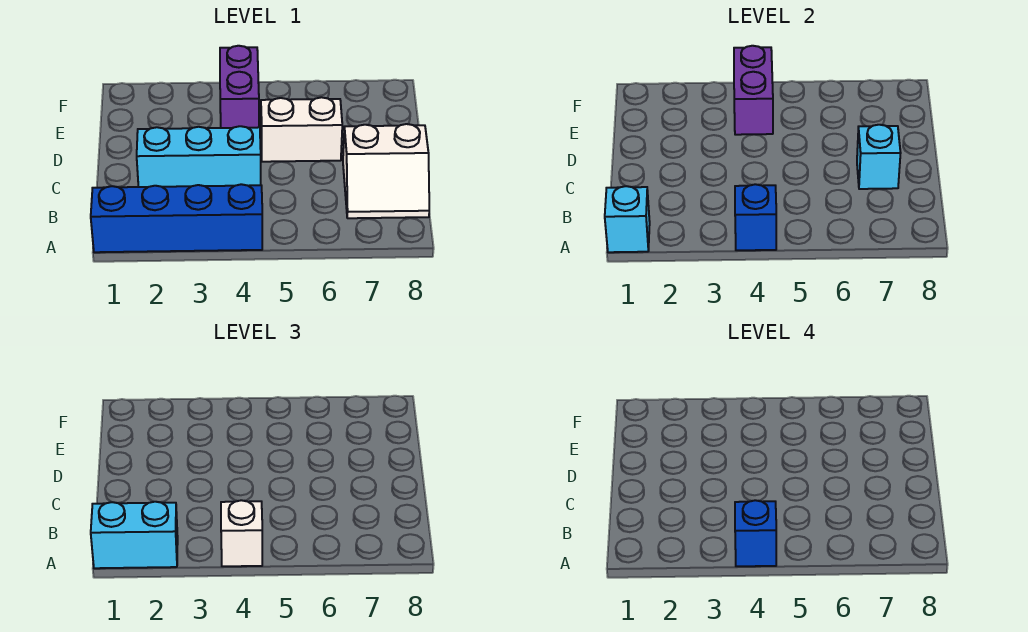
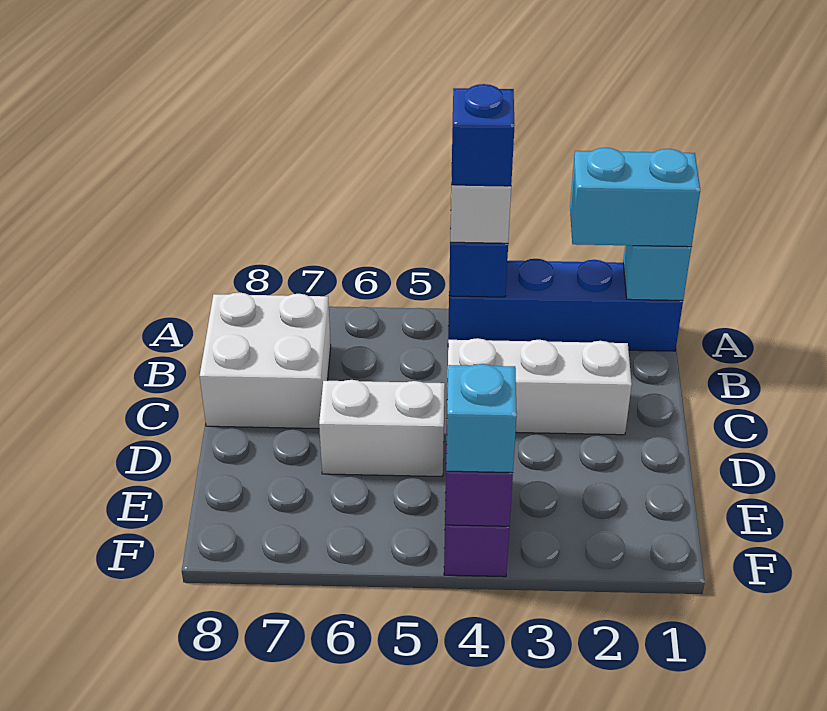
white slope B7:C8 level 1 top C -> white brick B7:C8 level 1
cyan brick C2:C4 level 1 -> white brick C2:C4 level 1
cyan brick C7 level 2 -> cyan brick F4 level 3

